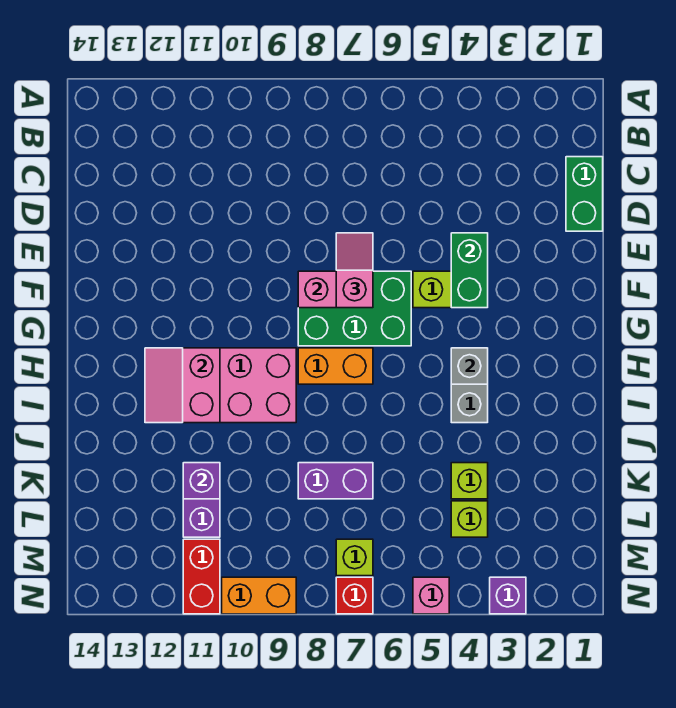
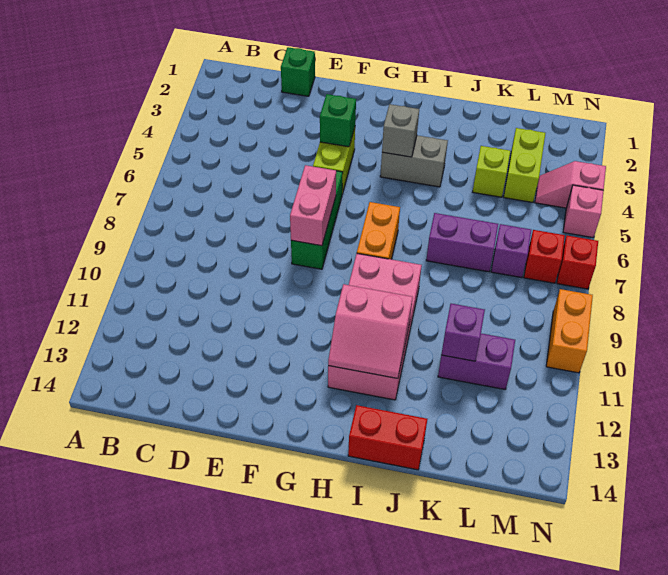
green brick C1:D1 level 1 -> green brick D1 level 1
green brick E4:F4 level 2 -> green brick F4 level 2
pink slope E7:F7 level 3 top F -> pink slope M4:N4 level 1 top N
green brick F6:G8 level 1 -> green brick F6:F8 level 1
purple brick K7:K8 level 1 -> purple brick J7:K7 level 1
lime brick L4 level 1 -> lime brick L3:L4 level 1
lime brick M7 level 1 -> red brick M7 level 1
red brick M11:N11 level 1 -> red brick I14:J14 level 1
purple brick N3 level 1 -> purple brick L7 level 1

